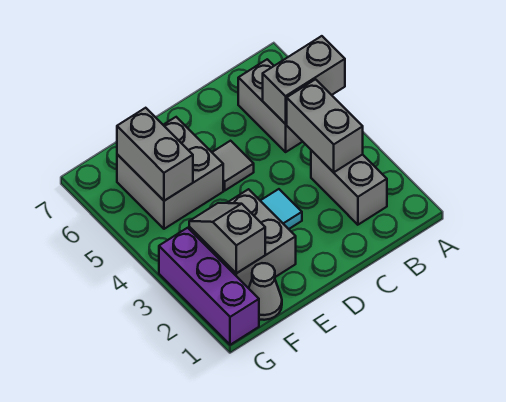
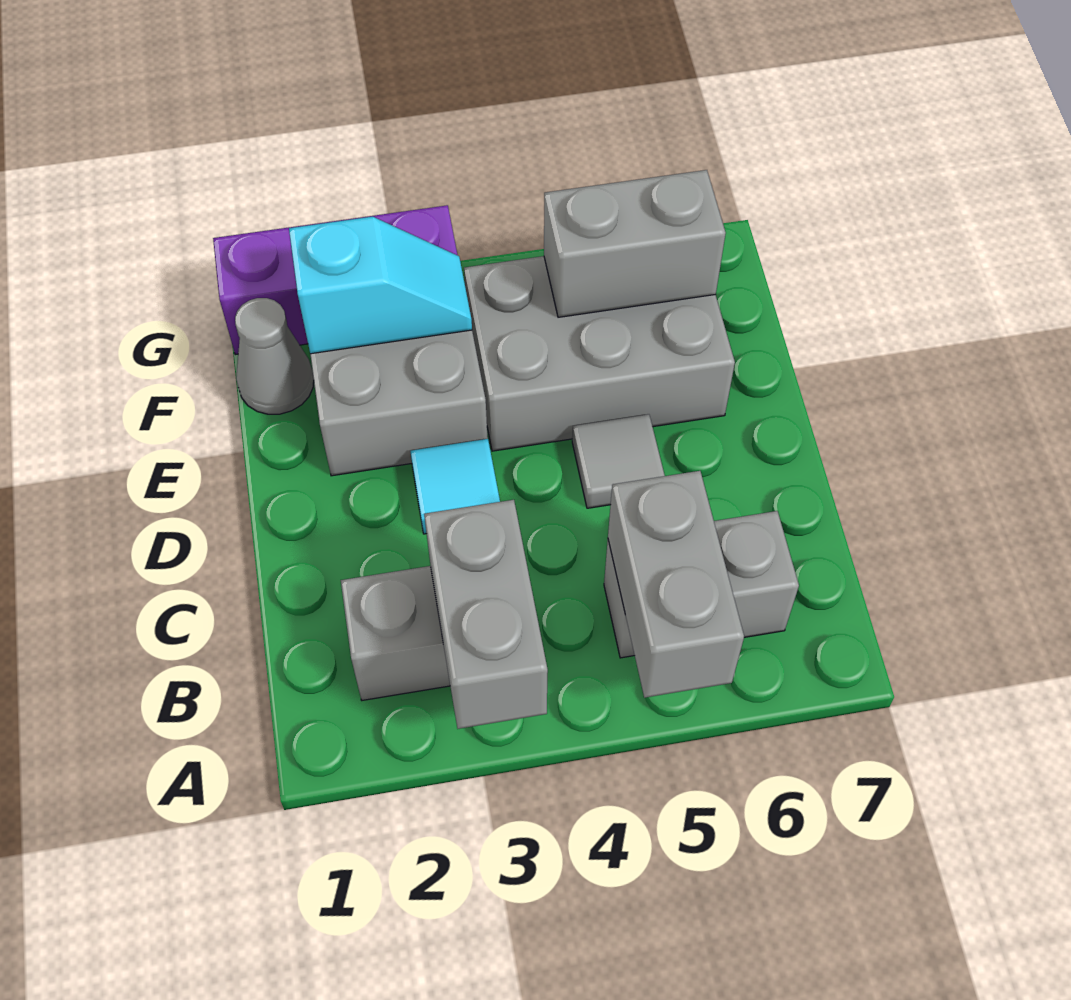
grey brick B3:B4 level 2 -> grey brick A3:B3 level 2
grey brick E5:F6 level 1 -> grey brick E4:F6 level 1
grey slope F2:F3 level 2 top 2 -> cyan slope F2:F3 level 2 top 2

